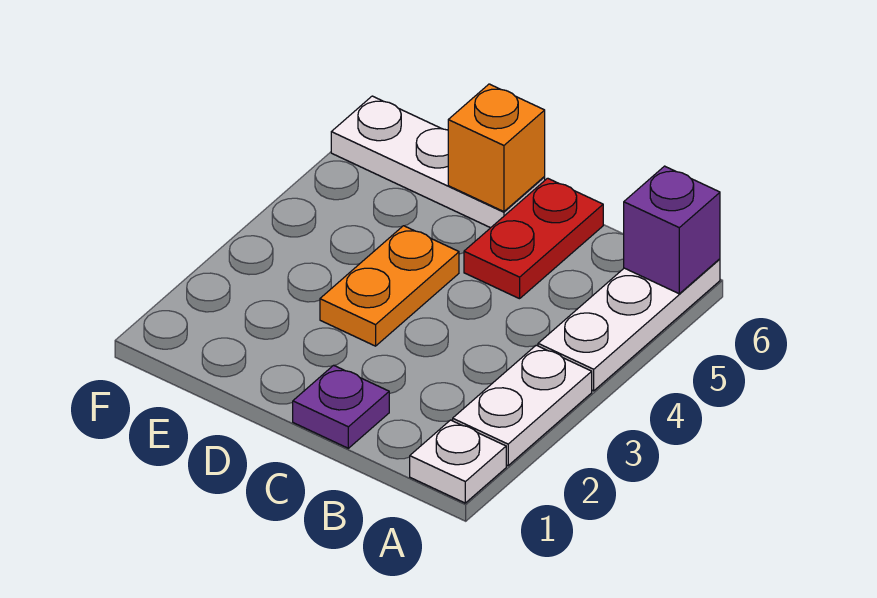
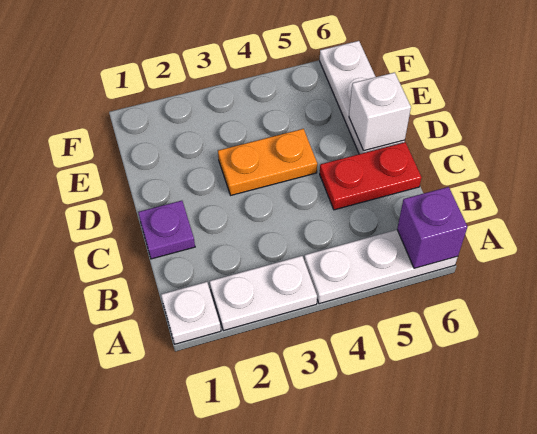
orange brick D6 level 2 -> white brick D6 level 2

